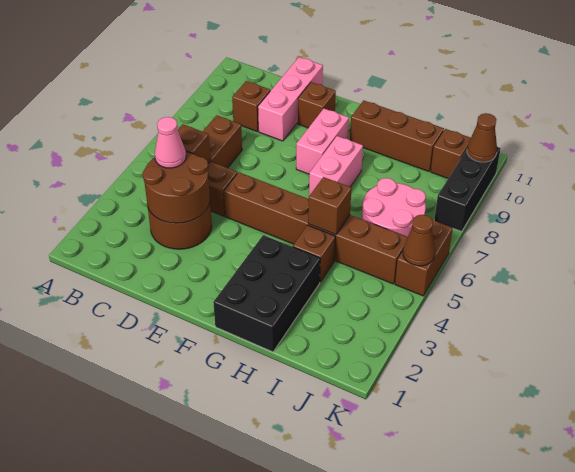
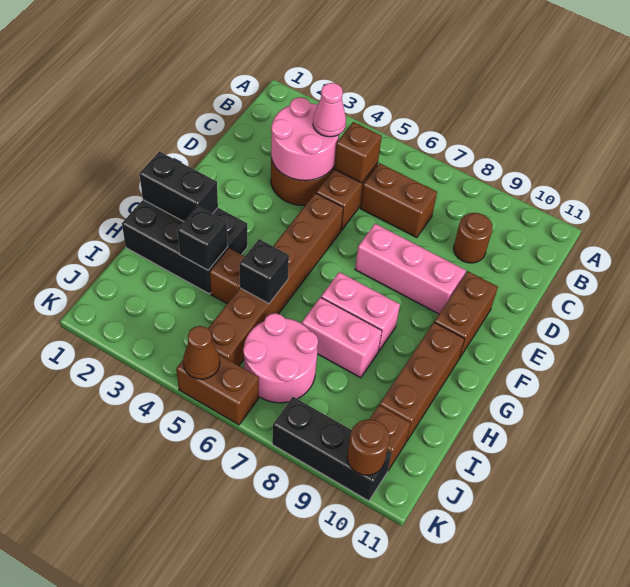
brown round brick C3:D4 level 2 -> pink round brick C3:D4 level 2
brown brick C9 level 1 -> brown round brick C9 level 1
pink brick D9:D11 level 1 -> pink brick E7:E9 level 1
brown brick E10 level 1 -> brown brick E10:F10 level 1
pink brick F8:F9 level 1 -> pink brick H7:H8 level 1
none -> black brick G1:G2 level 2
none -> black brick H3 level 2
brown brick H5 level 2 -> black brick H5 level 2
brown cone K10 level 2 -> brown round brick K10 level 2

